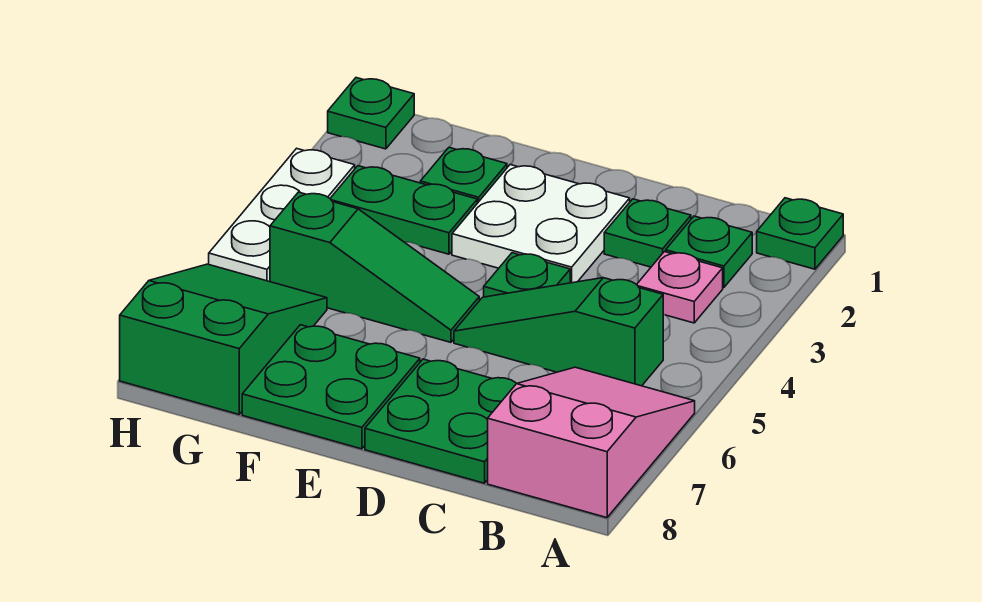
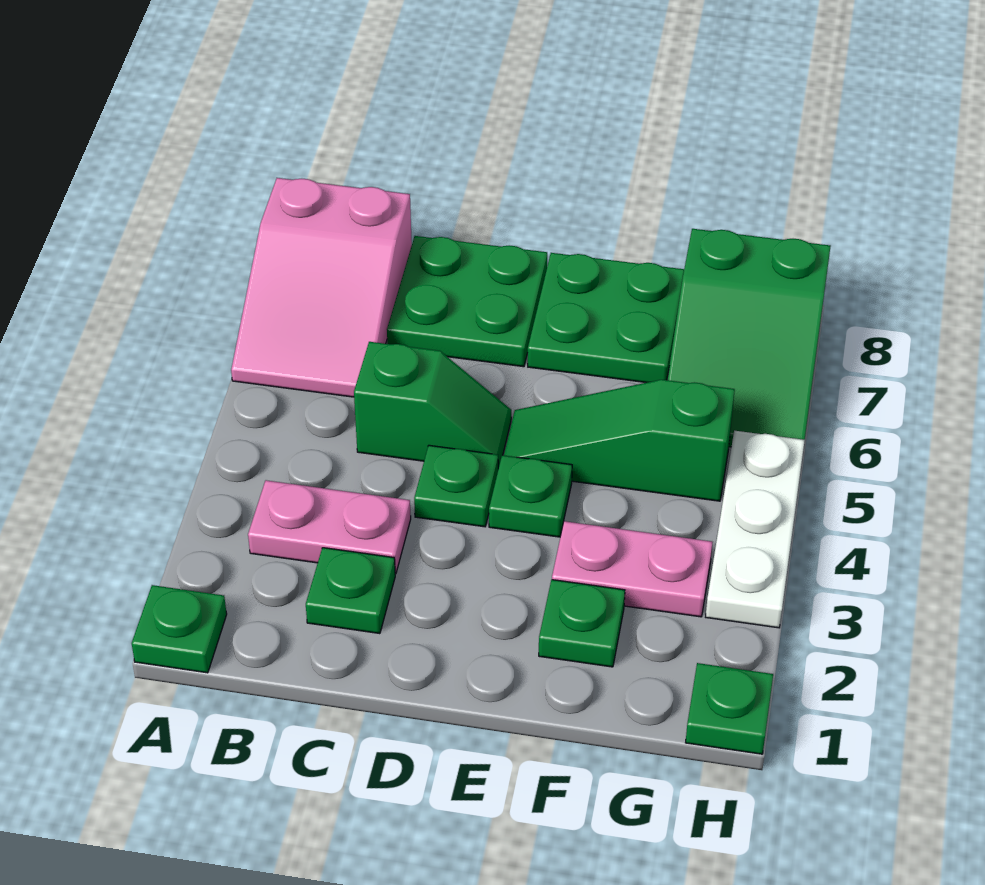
green plate B2 level 1 -> green plate E4 level 1
pink plate B3 level 1 -> pink plate B3:C3 level 1
green slope B5:D5 level 1 top B -> green slope C5:D5 level 1 top C
white plate D2:E3 level 1 -> none
green plate F3:G3 level 1 -> pink plate F3:G3 level 1

